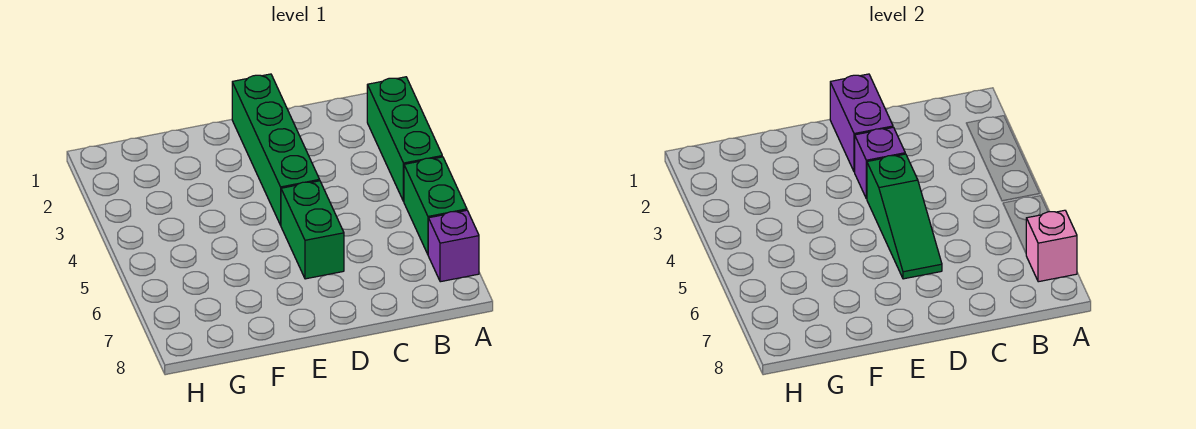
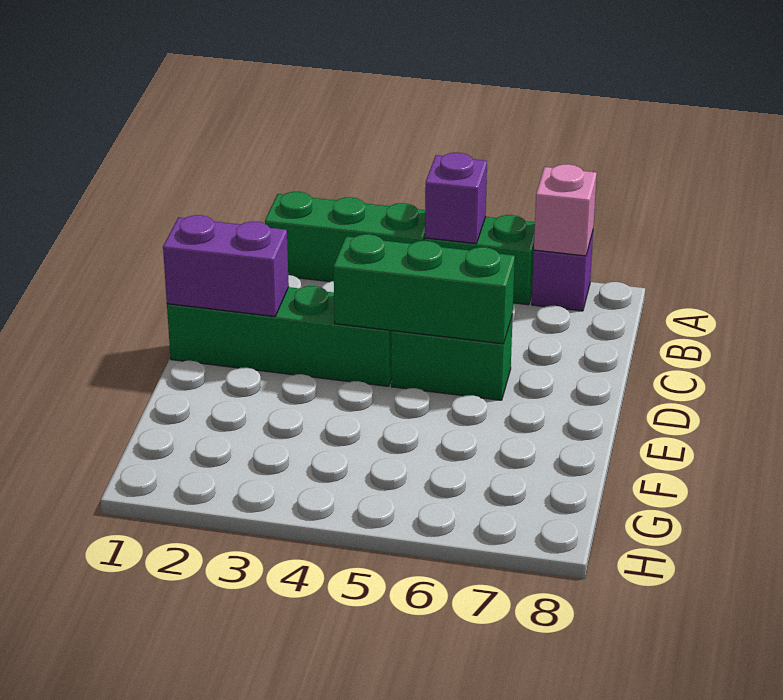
purple brick D3 level 2 -> purple brick A5 level 2
green slope D4:D6 level 2 top 4 -> green brick D4:D6 level 2

